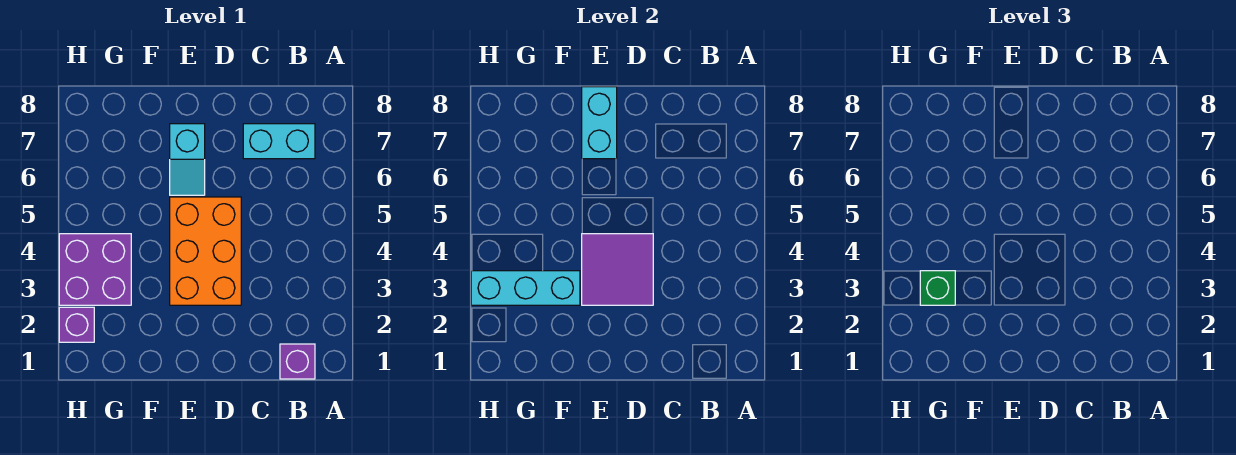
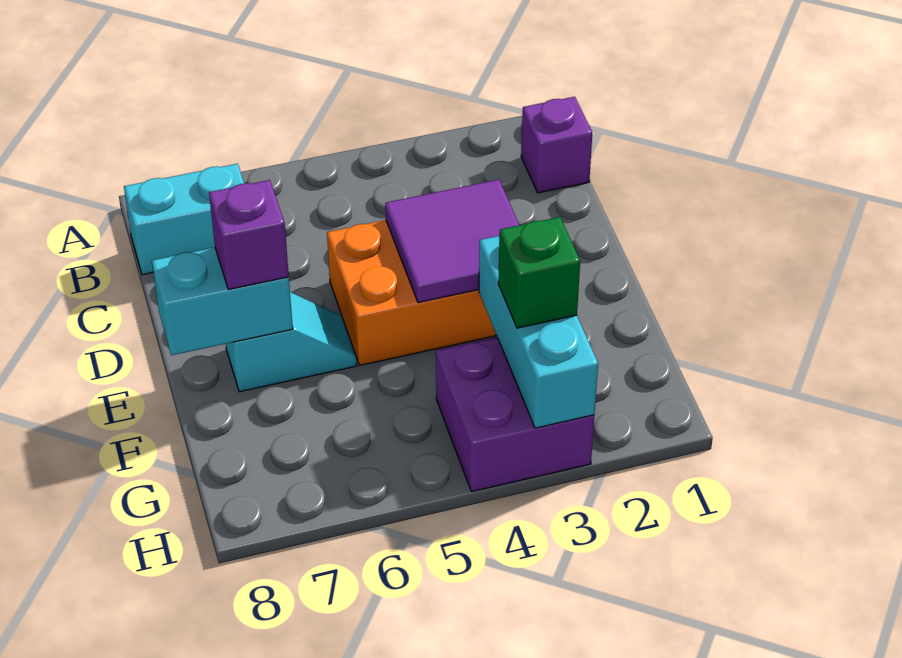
cyan brick B7:C7 level 1 -> cyan brick B7:B8 level 1
purple brick H2 level 1 -> purple brick E7 level 3

